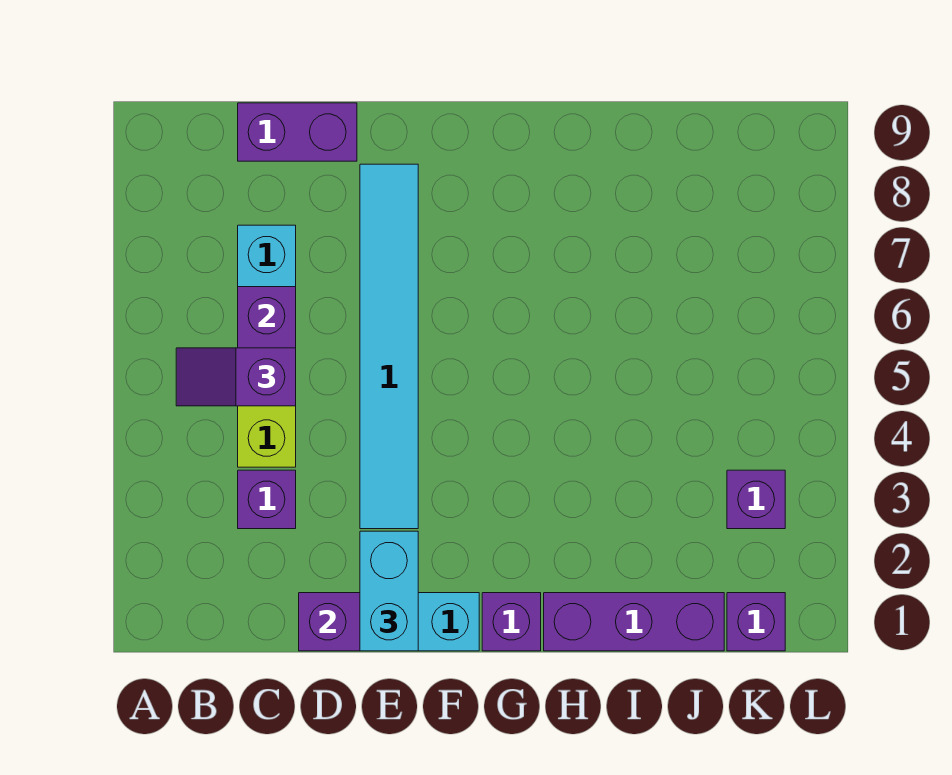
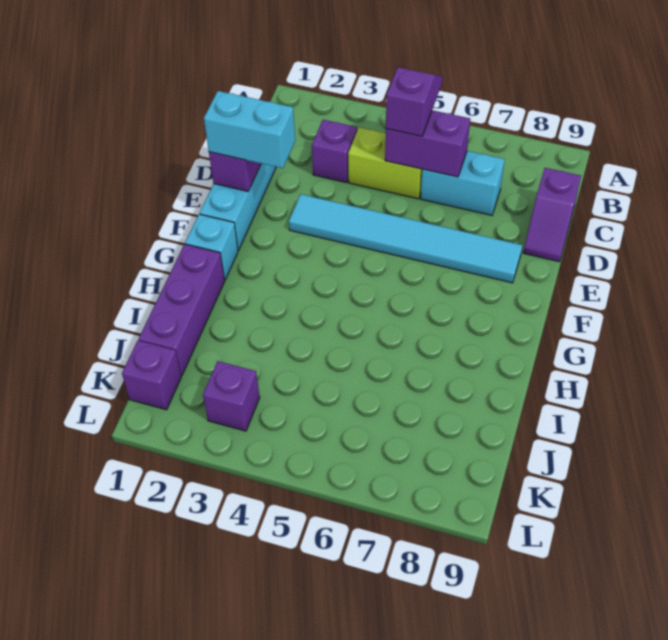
purple brick C9:D9 level 1 -> purple slope C9:D9 level 1 top C
purple brick G1 level 1 -> cyan brick G1 level 1

